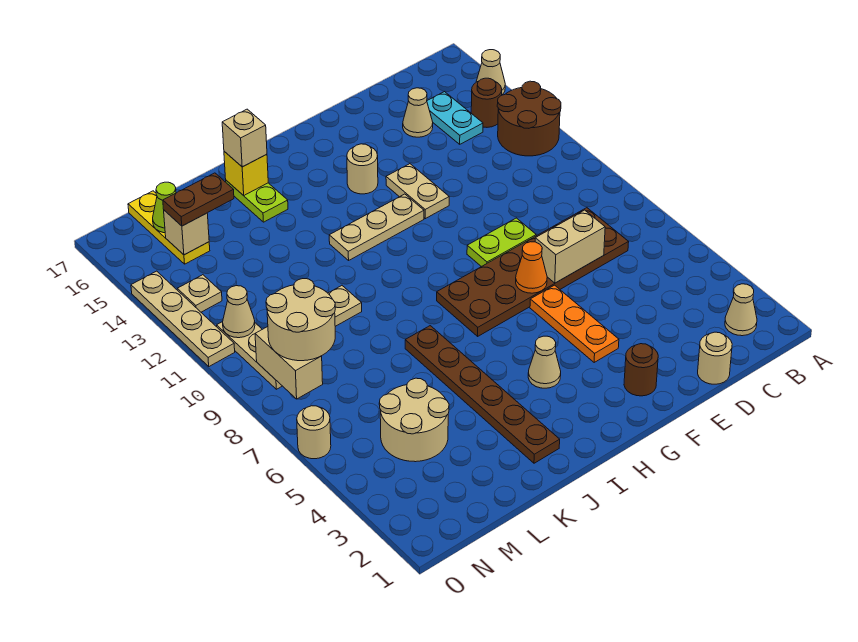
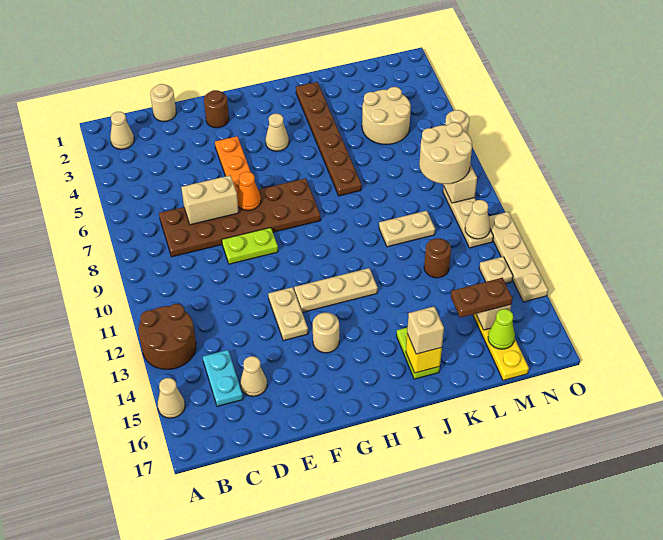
brown round brick B14 level 1 -> brown round brick L12 level 1

